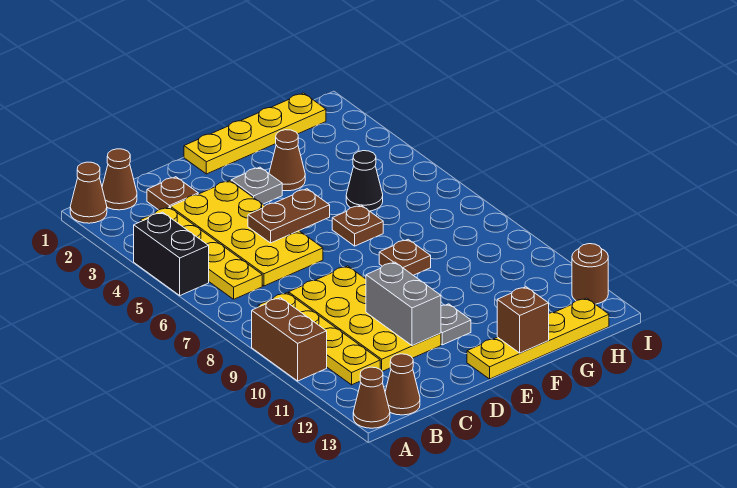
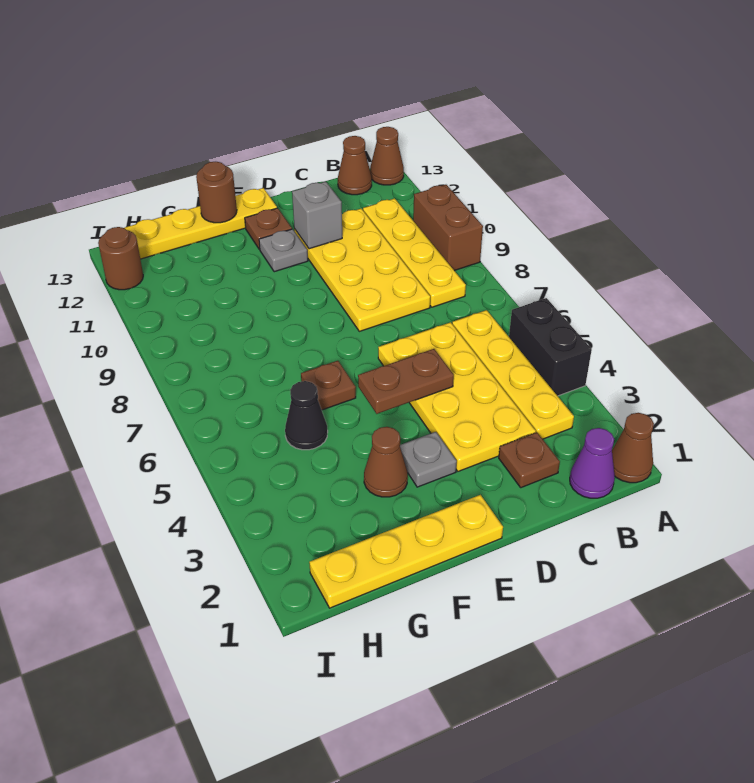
brown cone B1 level 1 -> purple cone B1 level 1
grey brick D10:D11 level 2 -> grey brick D11 level 2
brown plate F8 level 1 -> brown plate E12 level 1
brown brick F13 level 2 -> brown round brick F13 level 2

